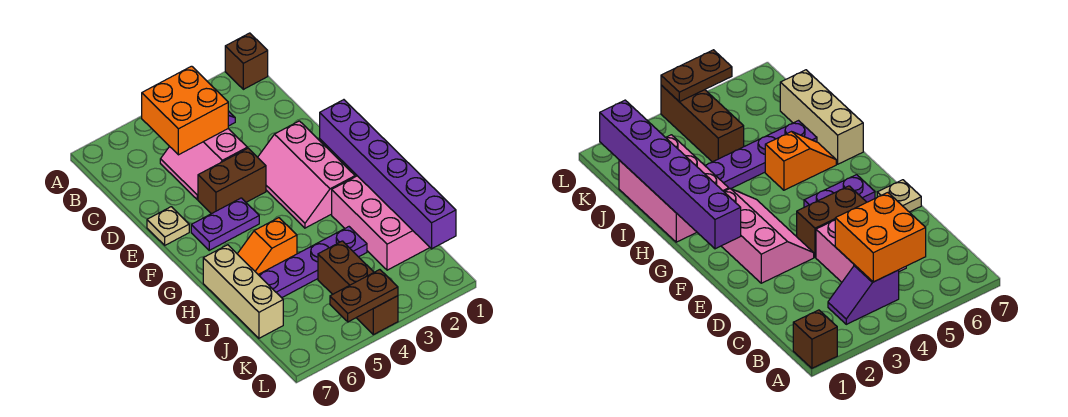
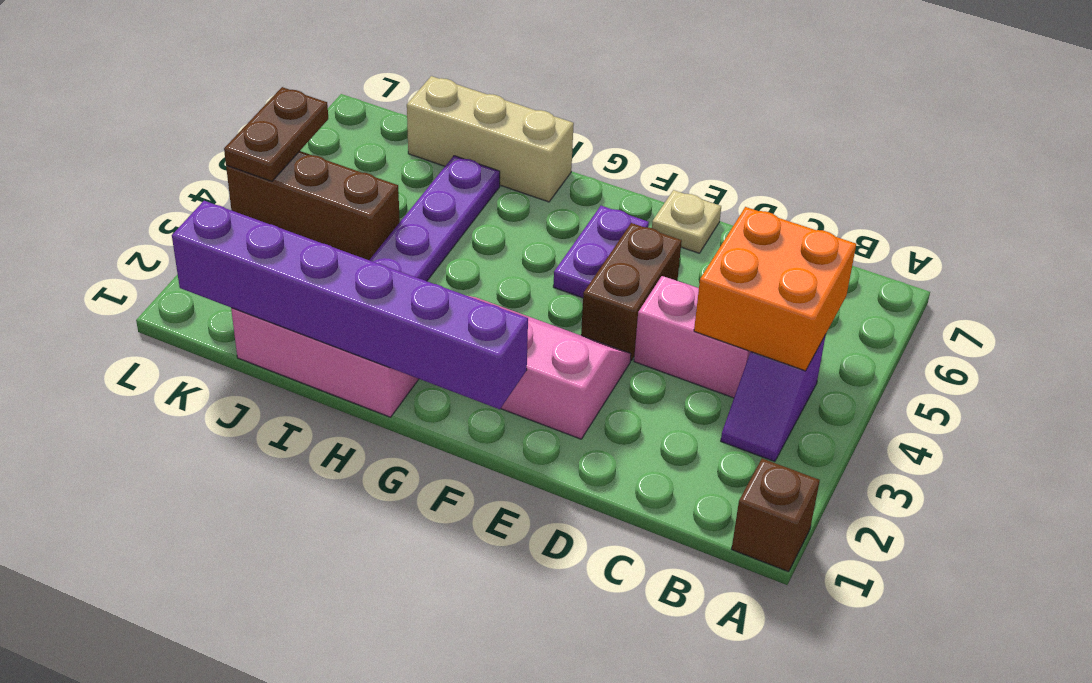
orange slope H5:H6 level 1 top 5 -> none

